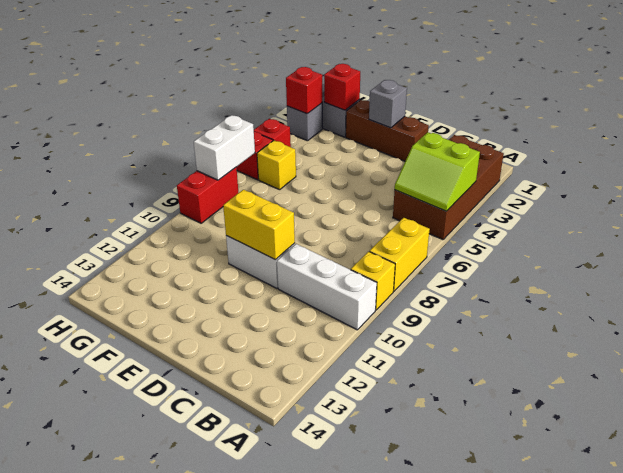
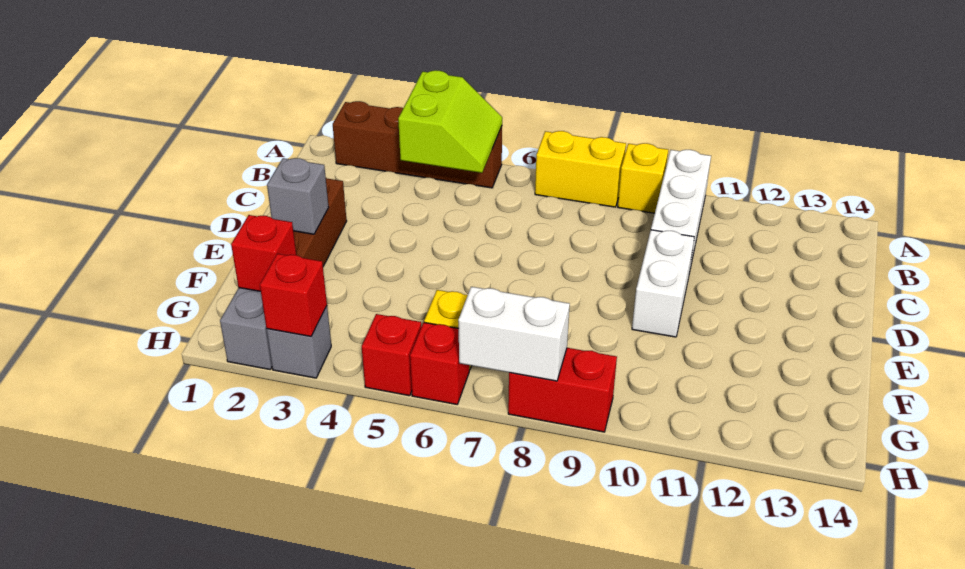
brown brick A2:B5 level 1 -> brown brick A2:A5 level 1
yellow brick D10:E10 level 2 -> none

